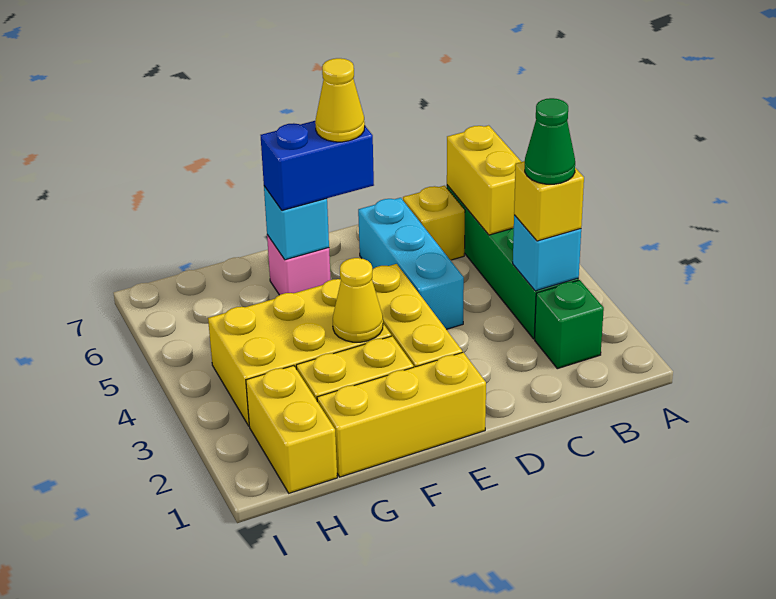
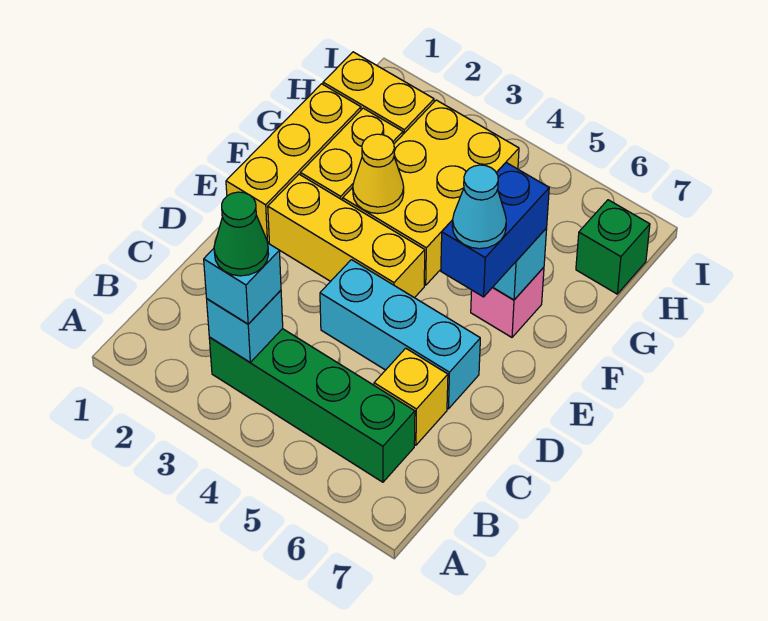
green brick B2 level 1 -> green brick H7 level 1
yellow brick B3 level 3 -> cyan brick B3 level 3
yellow brick B5:B6 level 2 -> none
yellow cone E6 level 4 -> cyan cone E6 level 4

